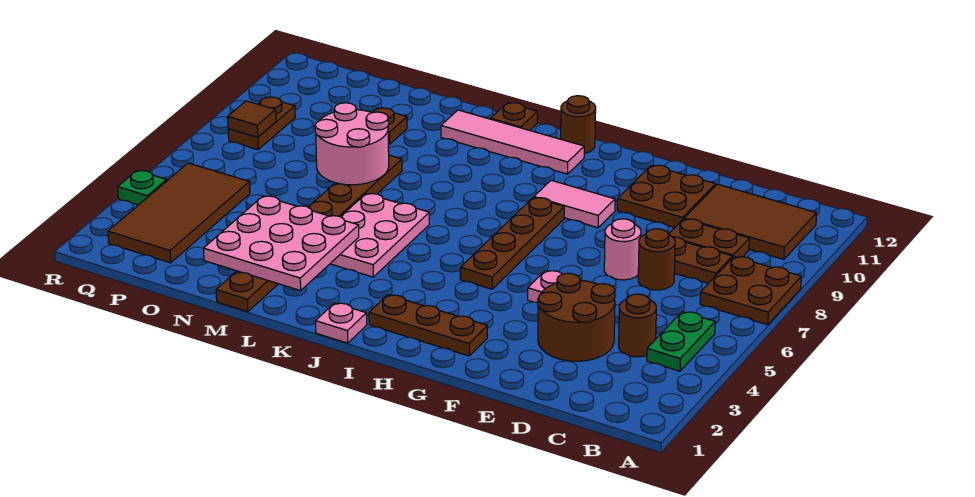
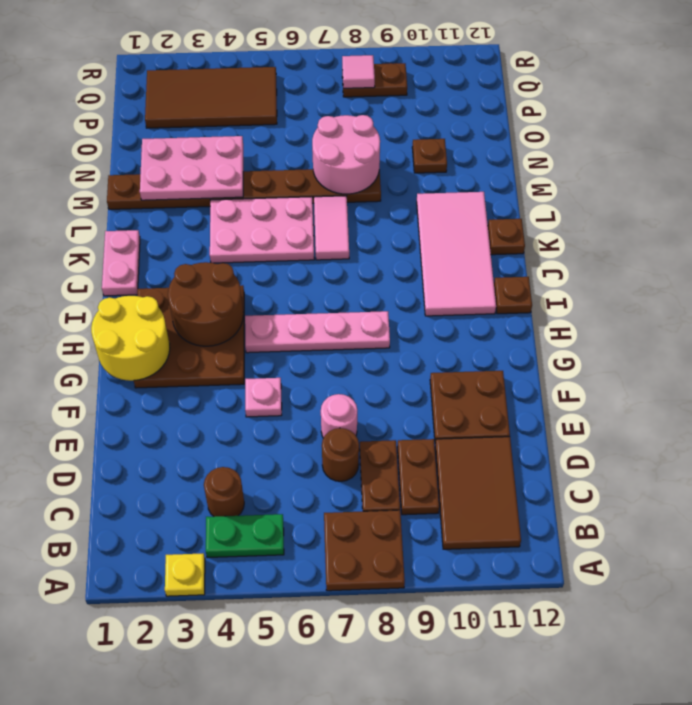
none -> yellow plate A3 level 1
brown round brick D3:E4 level 1 -> brown round brick H3:I4 level 2
none -> yellow round brick G1:H2 level 2
brown plate G2:I2 level 1 -> brown plate G2:I4 level 1
pink tile G9:H9 level 1 -> pink tile K7:L7 level 1
brown plate H5:H8 level 1 -> pink plate H5:H8 level 1
pink tile I11:L11 level 1 -> pink tile I10:L11 level 1
brown round brick I12 level 1 -> brown plate I12 level 1
pink plate J1 level 1 -> pink plate J1:K1 level 1
pink plate L2:N4 level 2 -> pink plate M2:N4 level 2
brown tile Q8 level 2 -> pink tile Q8 level 2
green plate R4 level 1 -> none

